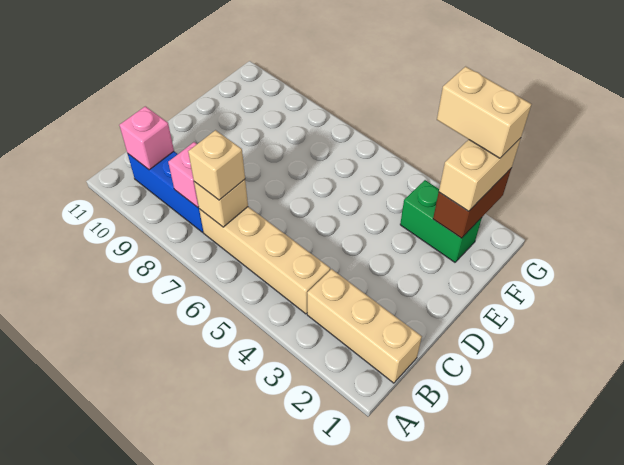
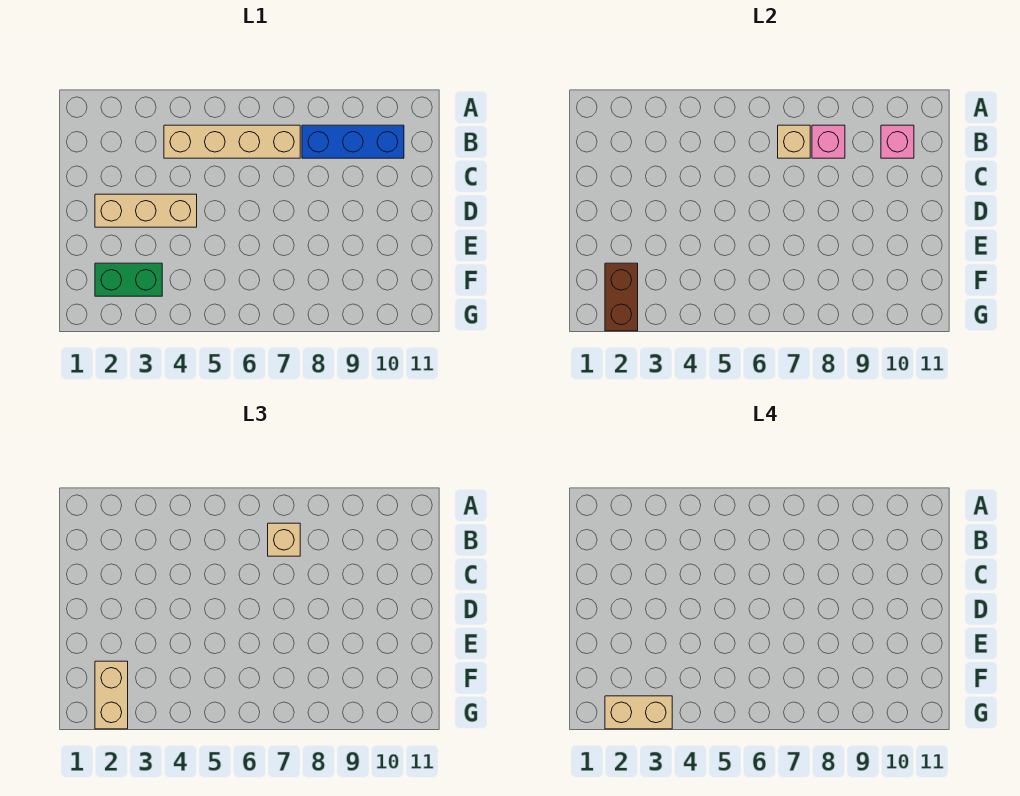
tan brick B1:B3 level 1 -> tan brick D2:D4 level 1

